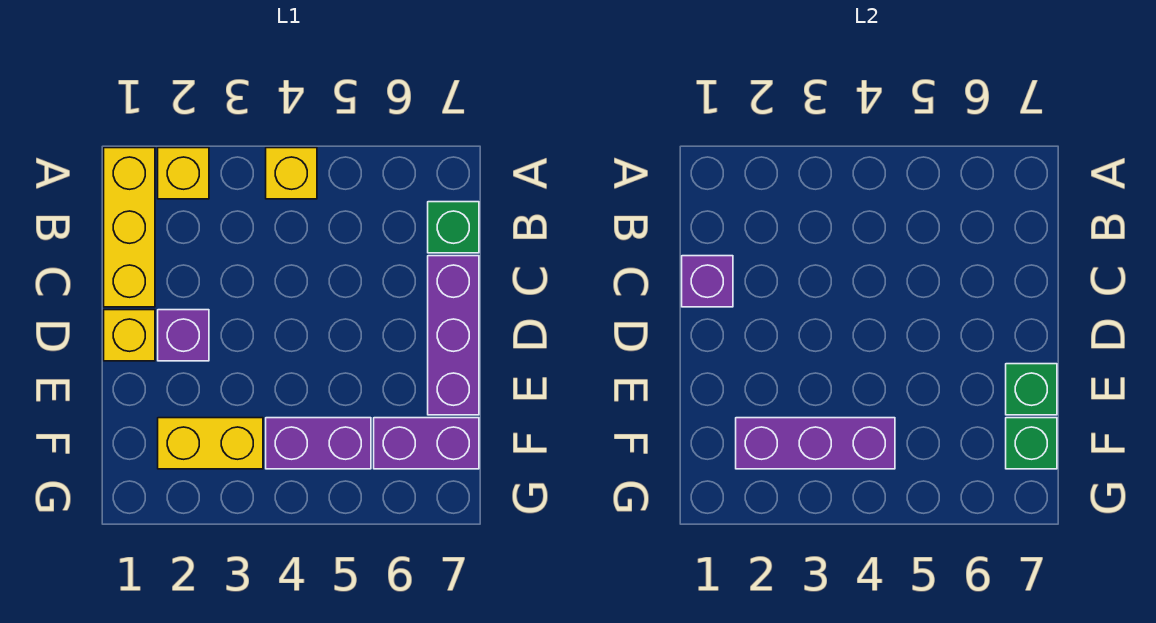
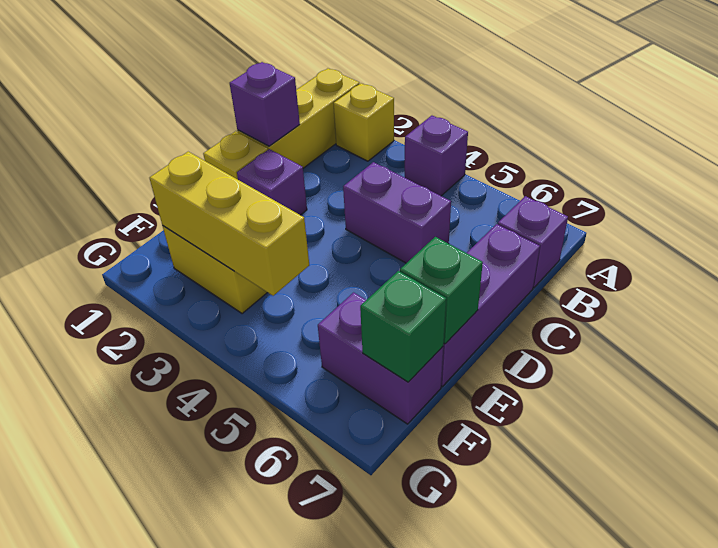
yellow brick A4 level 1 -> purple brick A4 level 1
green brick B7 level 1 -> purple brick B7 level 1
purple brick F2:F4 level 2 -> yellow brick F2:F4 level 2
purple brick F4:F5 level 1 -> purple brick C4:C5 level 1

